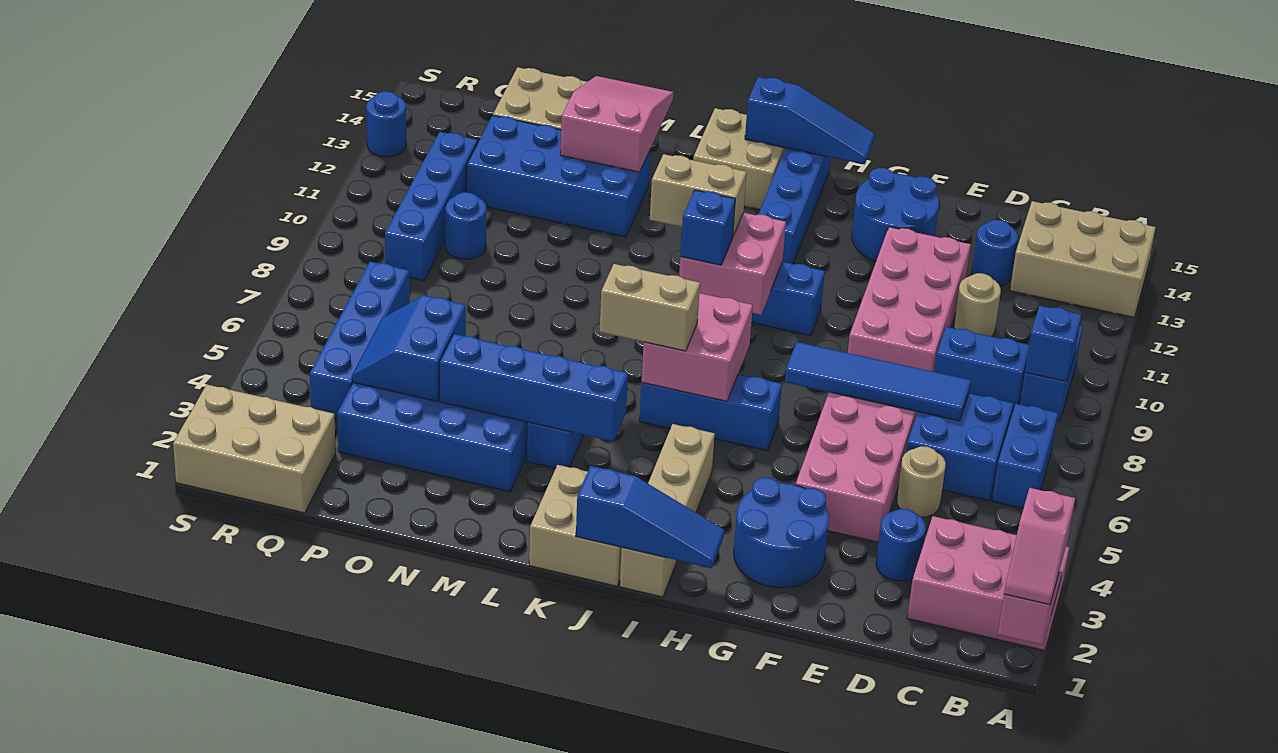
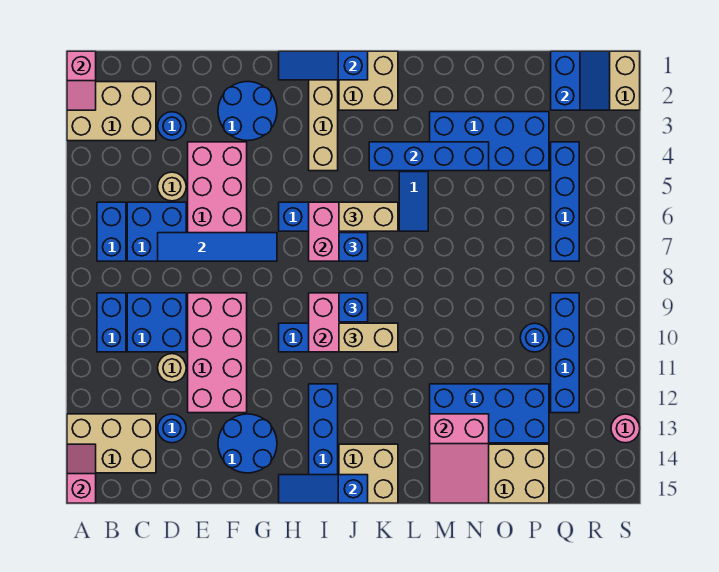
pink slope A1:A2 level 3 top 2 -> pink slope A14:A15 level 2 top 15
pink brick A2:C3 level 1 -> tan brick A2:C3 level 1
blue brick B9 level 2 -> blue brick J7 level 3
blue brick C9:D9 level 1 -> blue brick C9:D10 level 1
blue slope O4:P5 level 2 top O -> blue slope Q1:R2 level 2 top Q
blue round brick S13 level 1 -> pink round brick S13 level 1

